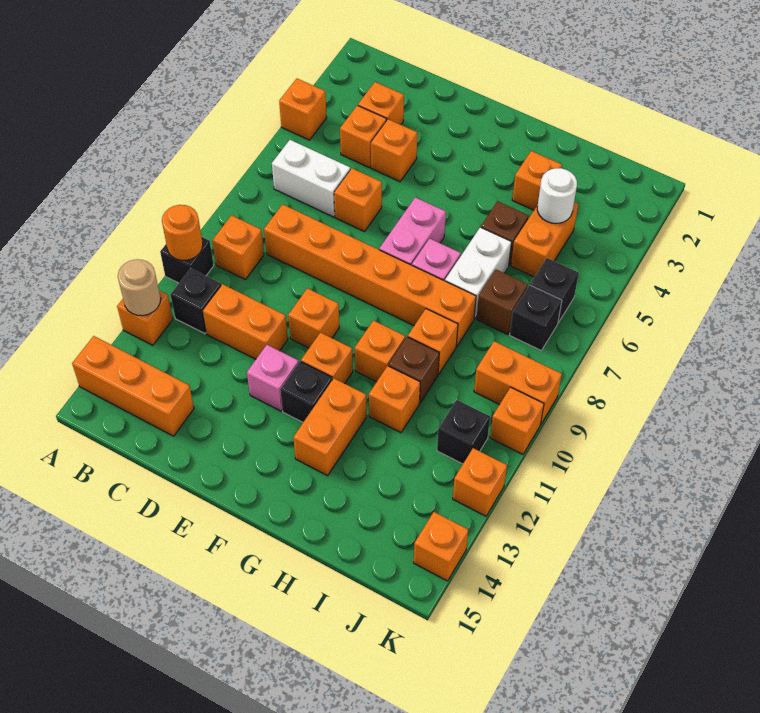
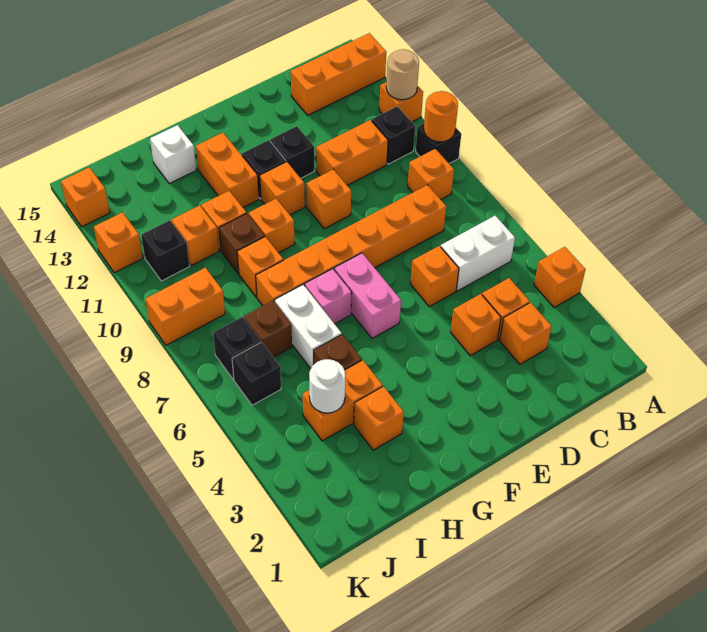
pink brick E12 level 1 -> black brick E12 level 1
none -> white brick H14 level 1
orange brick I4:I5 level 1 -> orange brick H4:I4 level 1
orange brick K10 level 1 -> orange brick I11 level 1

